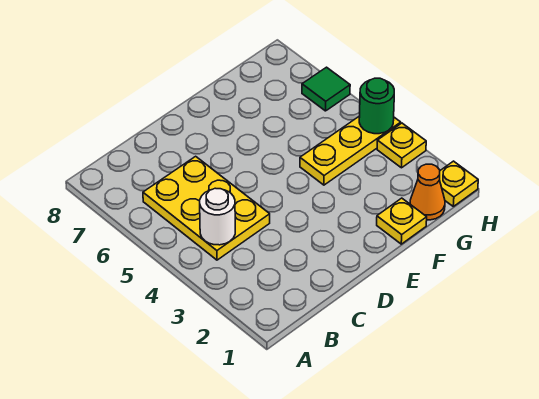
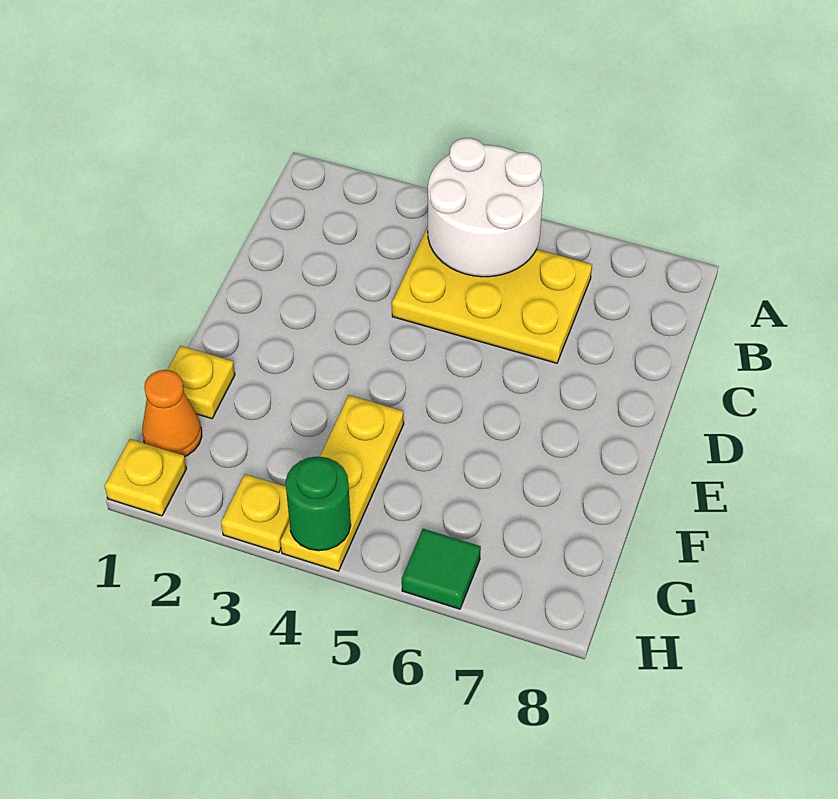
white round brick B4 level 2 -> white round brick A4:B5 level 2

